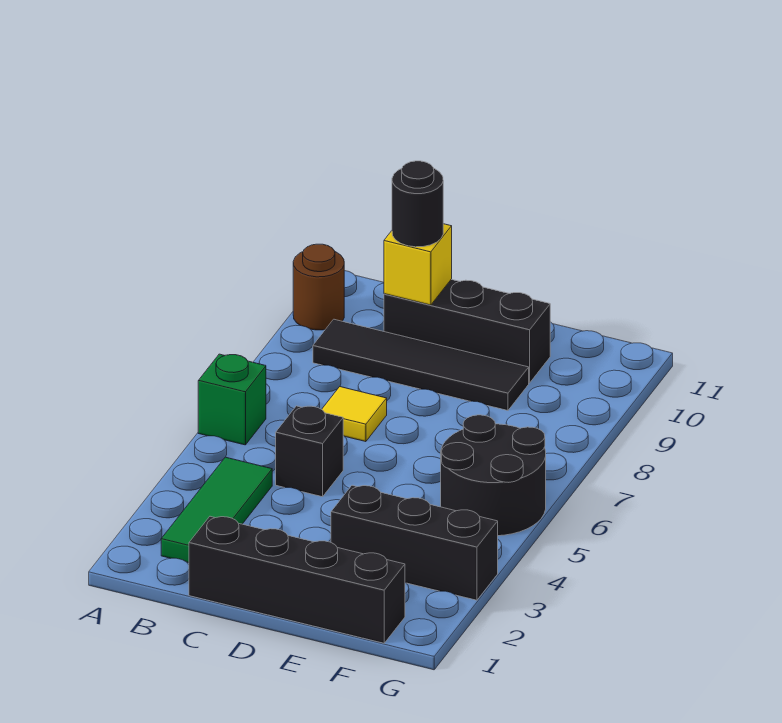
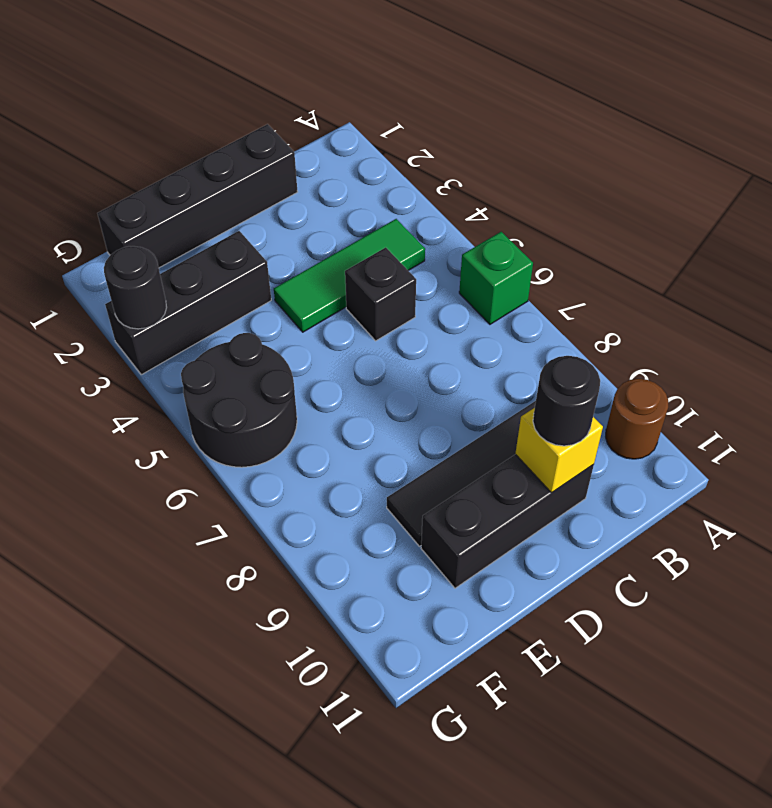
green tile B2:B4 level 1 -> green tile B4:D4 level 1
yellow tile C7 level 1 -> none
none -> black round brick G3 level 2

